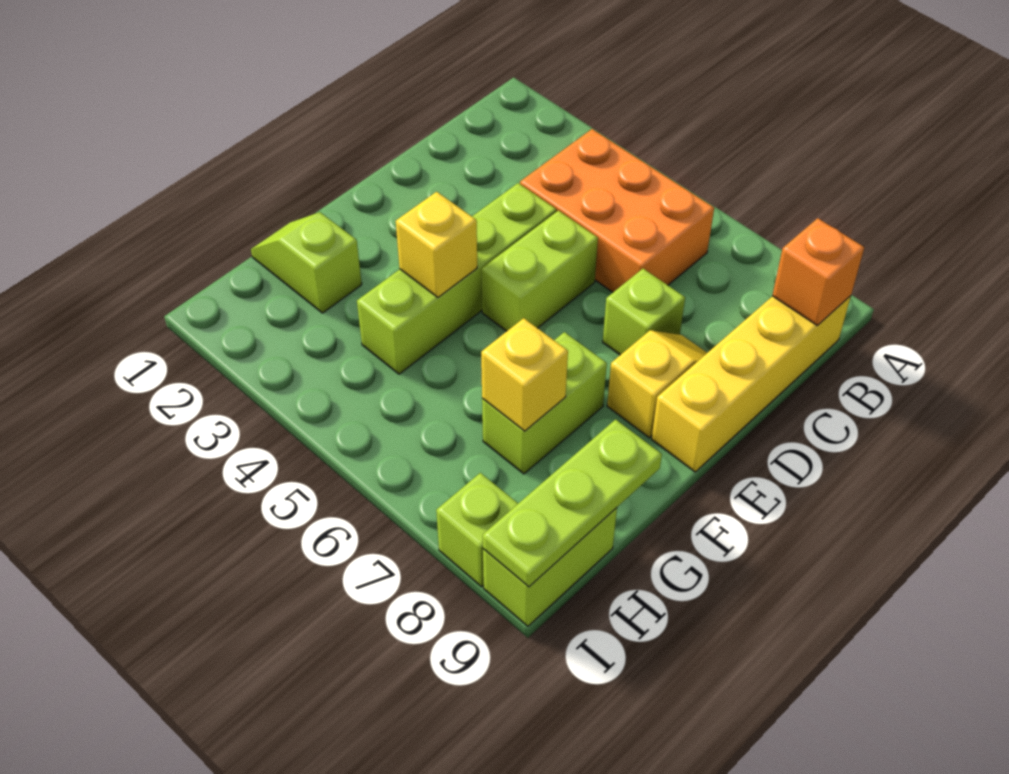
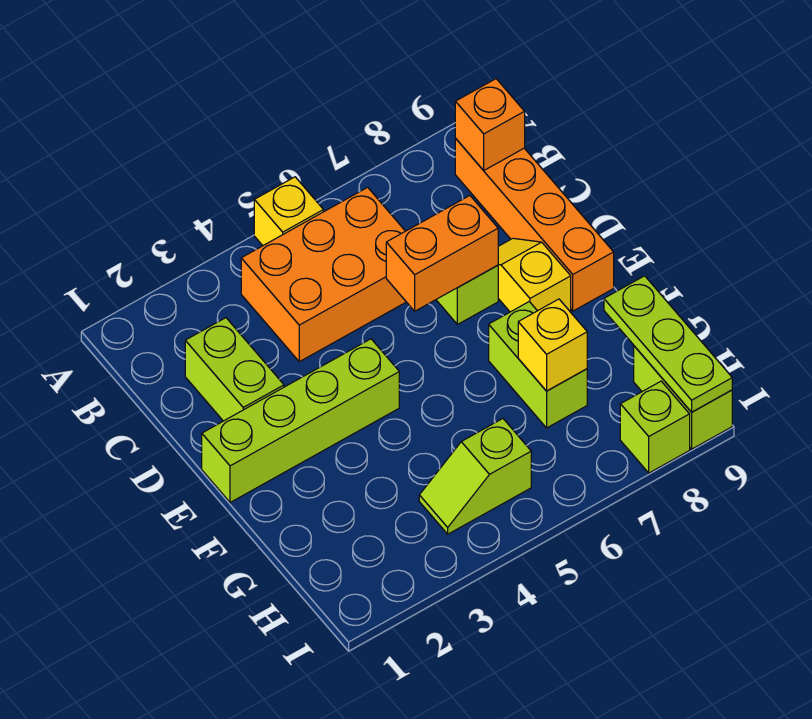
yellow brick B9:E9 level 1 -> orange brick B9:E9 level 1
lime brick D4:G4 level 1 -> lime brick E1:E4 level 1
lime brick D5:E5 level 1 -> lime brick C2:D2 level 1
none -> orange brick D6:D7 level 2
yellow brick F4 level 2 -> yellow brick A5 level 1
lime slope G1:G2 level 1 top 2 -> lime slope H4:H5 level 1 top 5

